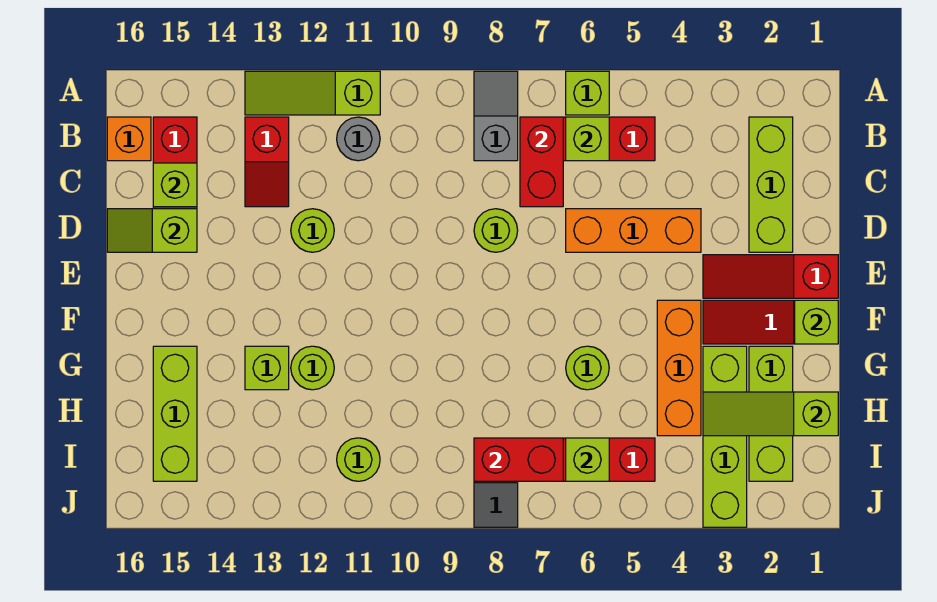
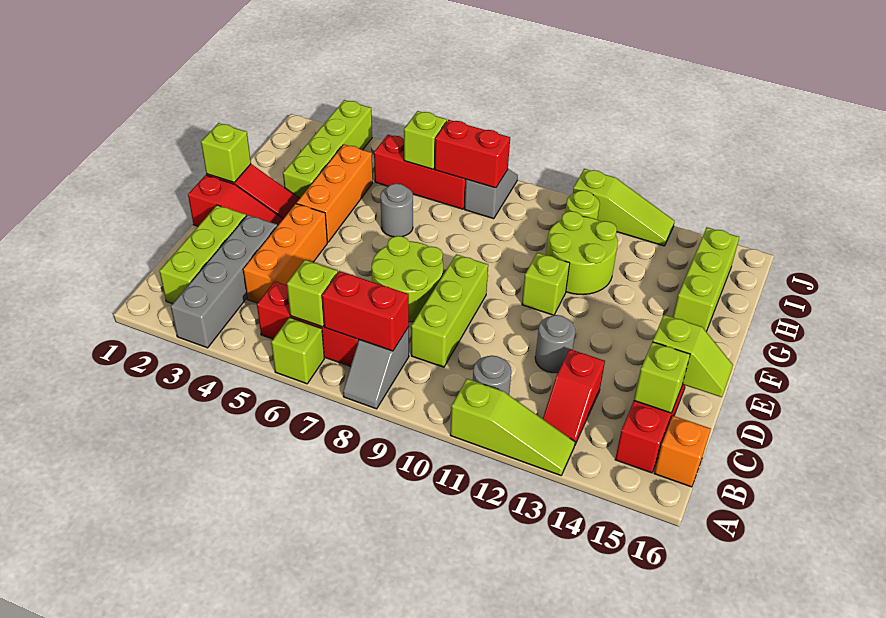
none -> grey brick A3:D3 level 1
red brick B7:C7 level 2 -> red brick B7:B8 level 2
red slope B13:C13 level 1 top B -> red slope B13:C13 level 1 top C
orange brick D4:D6 level 1 -> orange brick C4:E4 level 1
lime round brick D8 level 1 -> lime round brick D7:E8 level 1
lime round brick D12 level 1 -> grey round brick D12 level 1
lime brick G2:I2 level 1 -> lime brick C9:E9 level 1
lime round brick G6 level 1 -> grey round brick G6 level 1
lime round brick G12 level 1 -> lime round brick G11:H12 level 1
lime brick G13 level 1 -> lime brick F11 level 1
lime slope H1:H3 level 2 top 1 -> lime slope J11:J13 level 1 top 11

